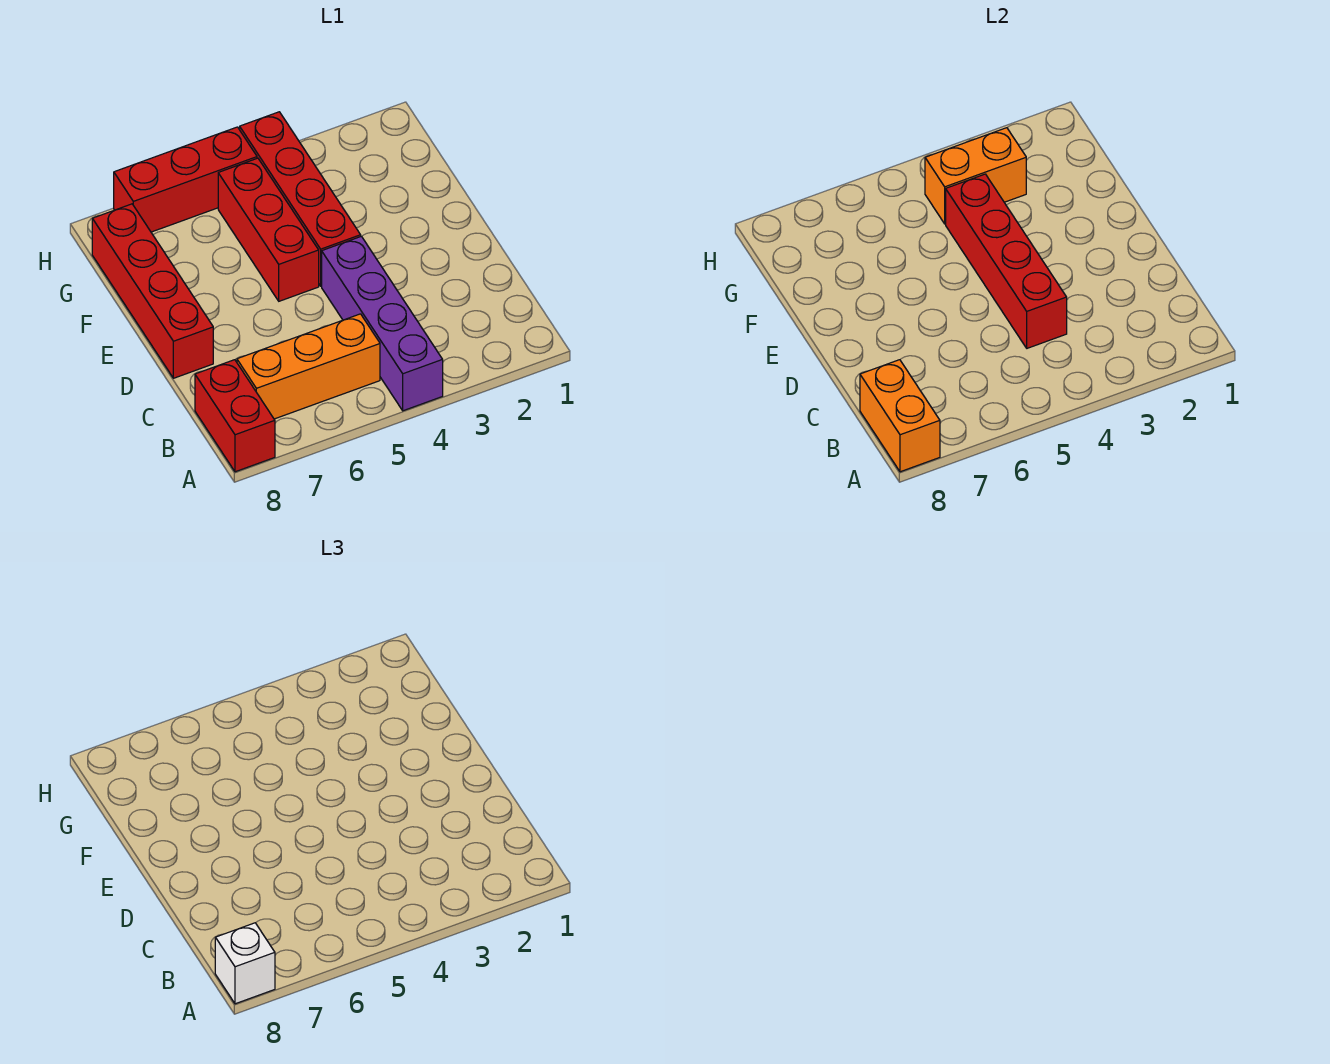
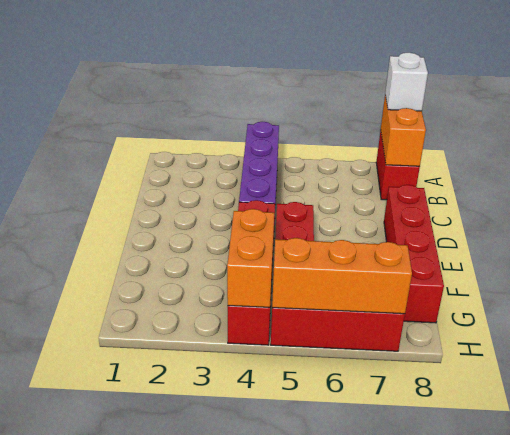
orange brick B5:B7 level 1 -> orange brick H5:H7 level 2
red brick C4:F4 level 2 -> none
orange brick G3:G4 level 2 -> orange brick G4:H4 level 2

